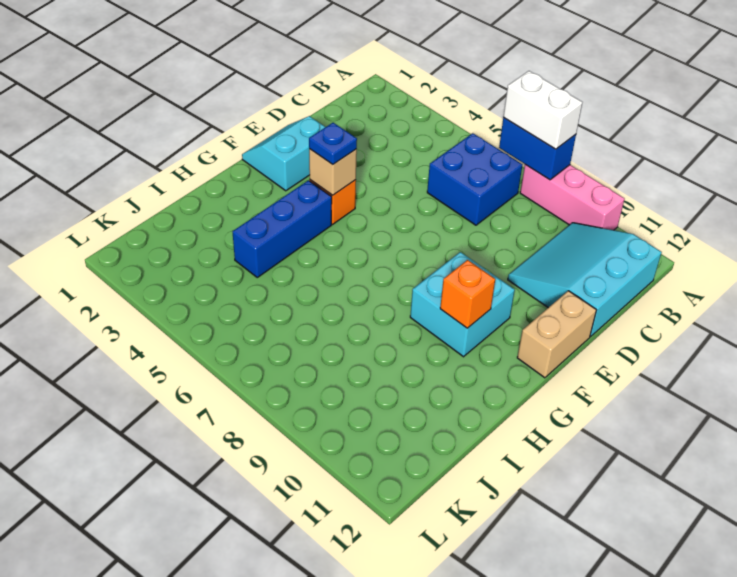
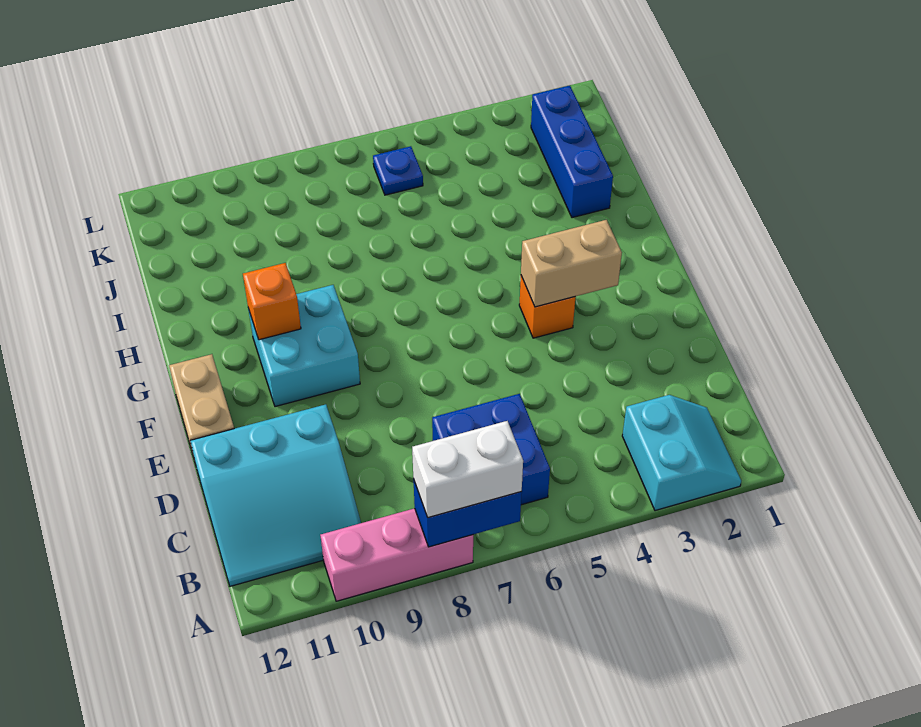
cyan slope B10:D12 level 1 top 12 -> cyan slope B10:D12 level 1 top D
cyan slope E1:F2 level 1 top 2 -> cyan slope A2:B3 level 1 top 3
tan brick F4 level 2 -> tan brick F3:F4 level 2
blue plate F4 level 3 -> blue plate K6 level 1
blue brick G4:I4 level 1 -> blue brick I2:K2 level 1

